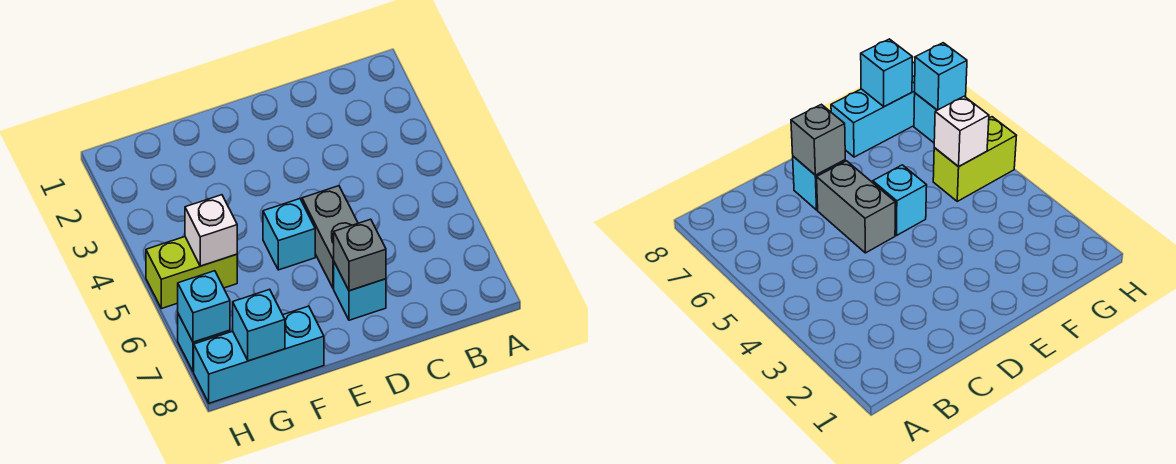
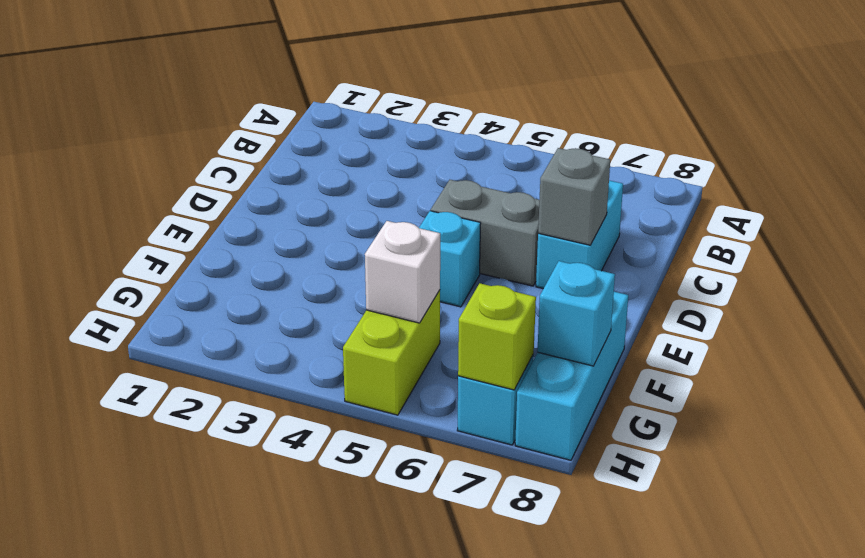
cyan brick D7 level 1 -> cyan brick C7:D7 level 1
cyan brick H7 level 2 -> lime brick H7 level 2

